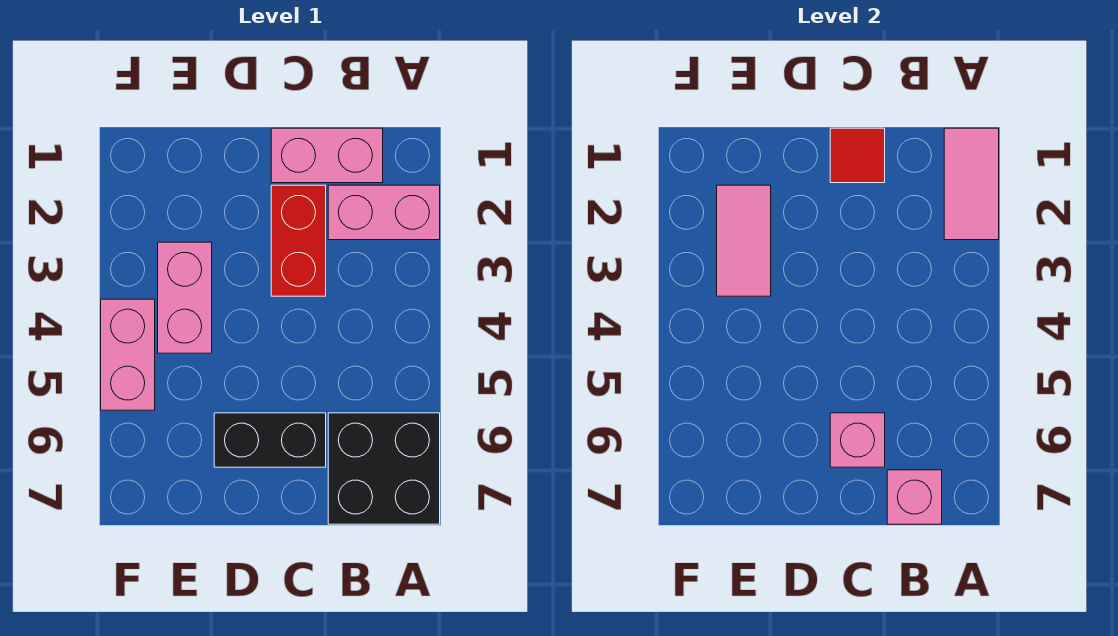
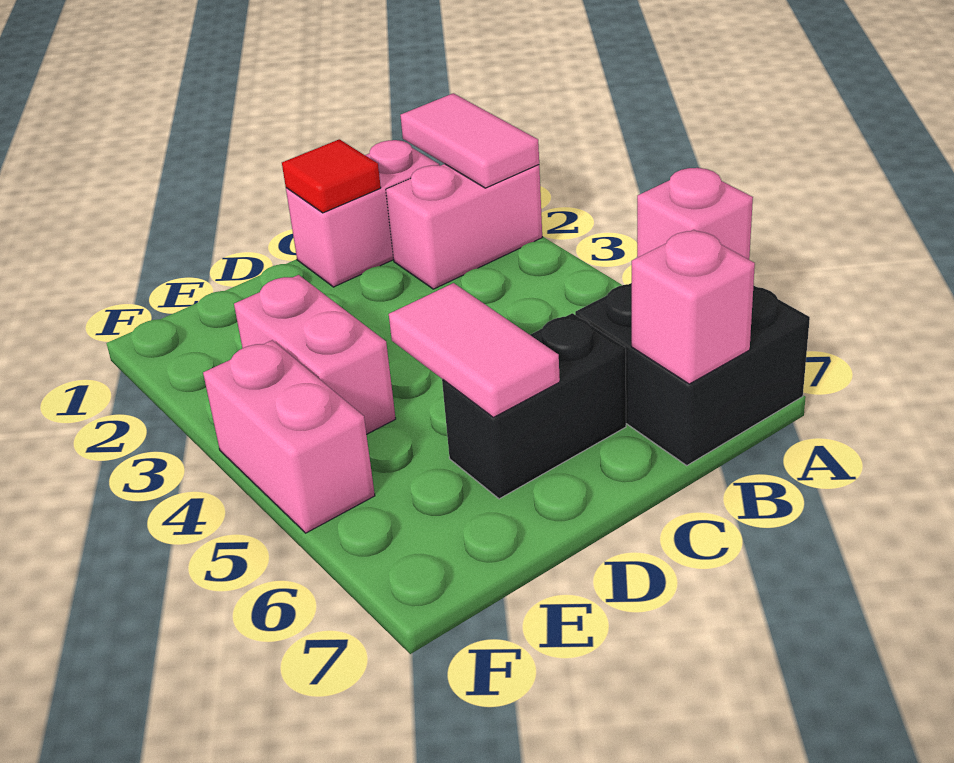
red brick C2:C3 level 1 -> none
pink brick C6 level 2 -> pink brick A6 level 2
pink tile E2:E3 level 2 -> pink tile D5:D6 level 2

